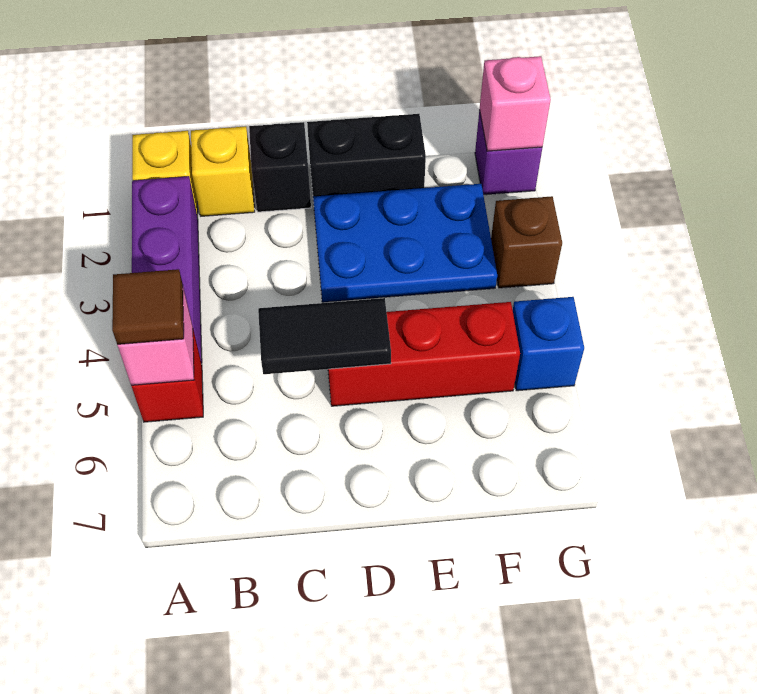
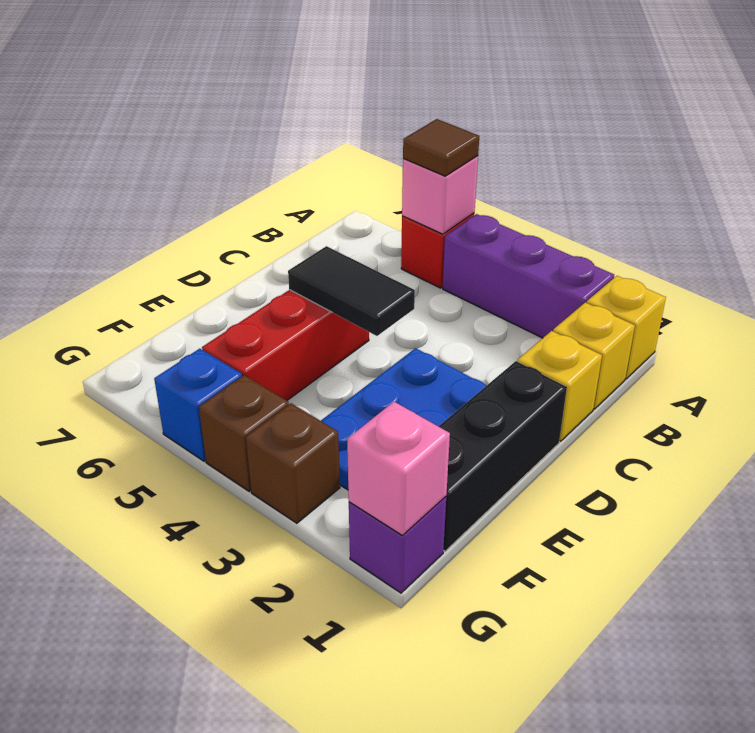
black brick C1 level 1 -> yellow brick C1 level 1
black tile C5:D5 level 2 -> black tile D4:D5 level 2
black brick D1:E1 level 1 -> black brick D1:F1 level 1
none -> brown brick G4 level 1

